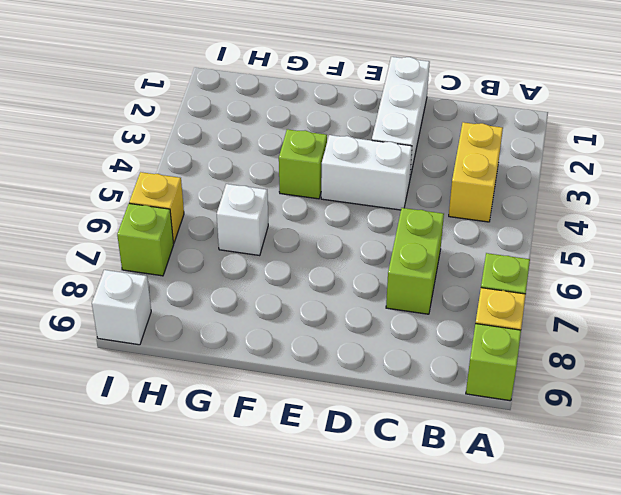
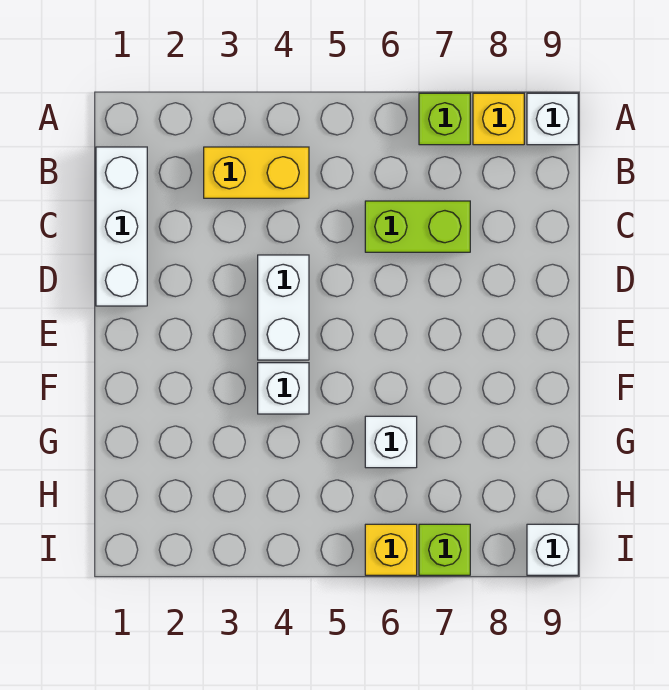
lime brick A9 level 1 -> white brick A9 level 1
white brick D1:D3 level 1 -> white brick B1:D1 level 1
lime brick F4 level 1 -> white brick F4 level 1

